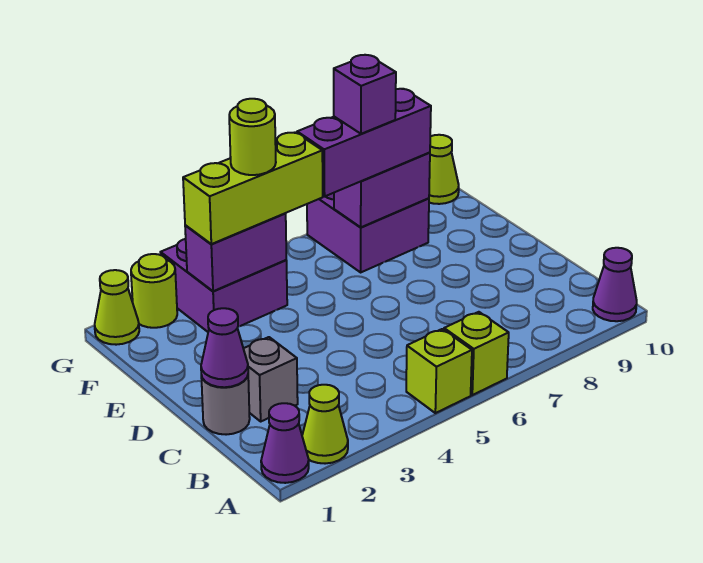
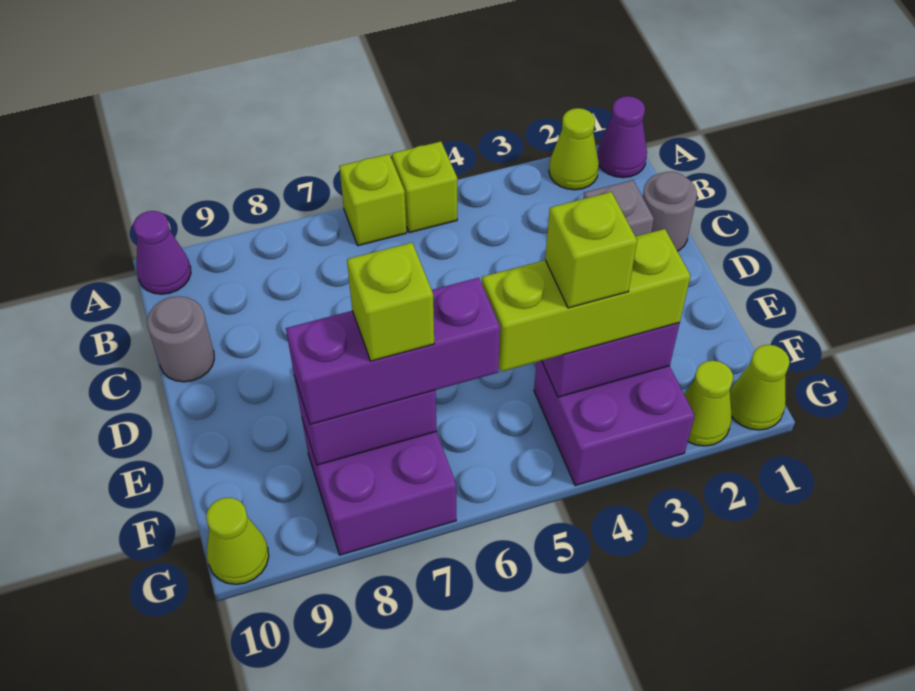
purple cone C1 level 2 -> none
none -> grey round brick C10 level 1
lime round brick F4 level 4 -> lime brick F4 level 4
purple brick F7 level 4 -> lime brick F7 level 4
lime round brick G2 level 1 -> lime cone G2 level 1

